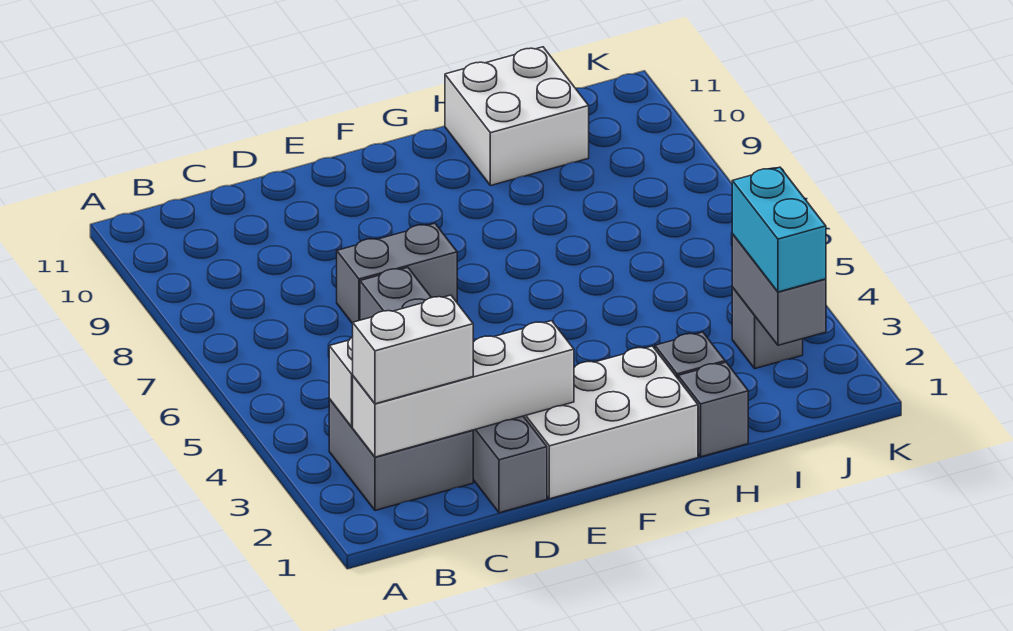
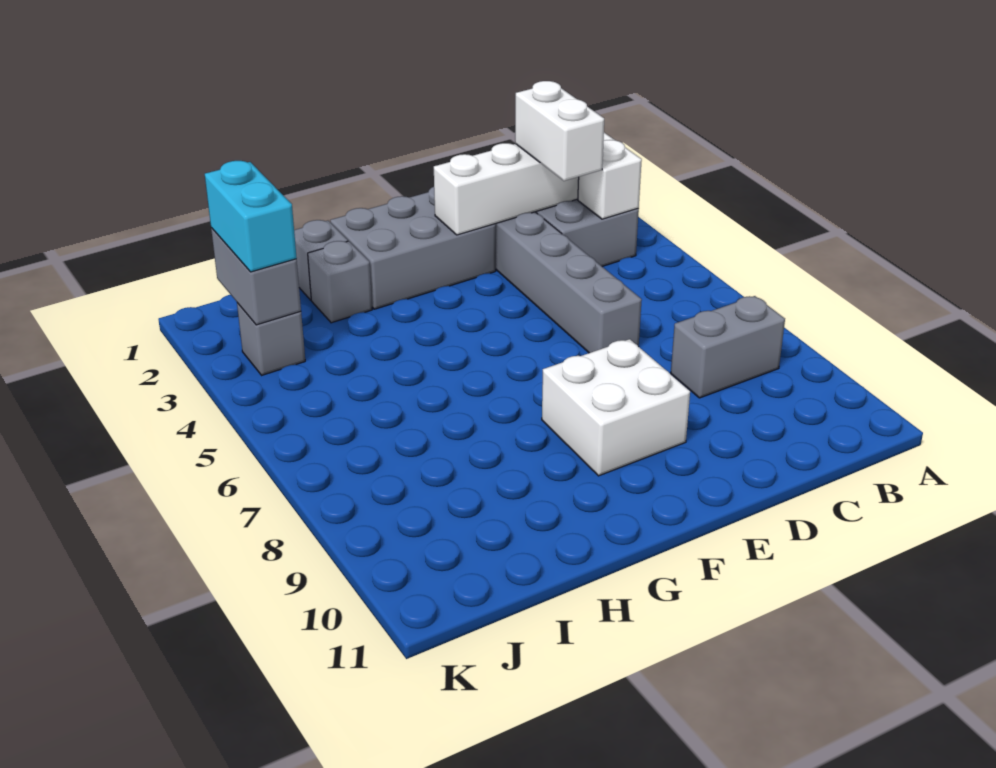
white brick B2:C2 level 3 -> white brick C2:C3 level 3
grey brick D7:E7 level 1 -> grey brick B8:C8 level 1
white brick E1:G2 level 1 -> grey brick E1:G2 level 1
white brick H10:I11 level 1 -> white brick E8:F9 level 1

